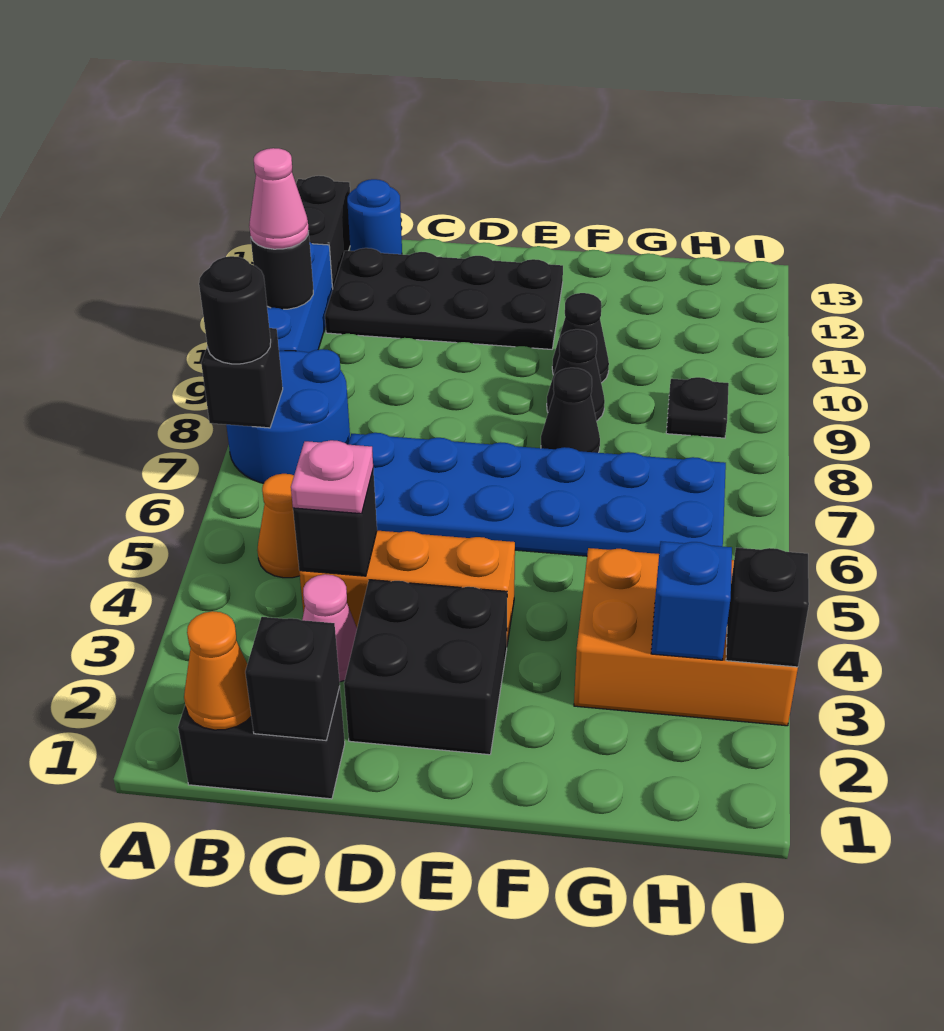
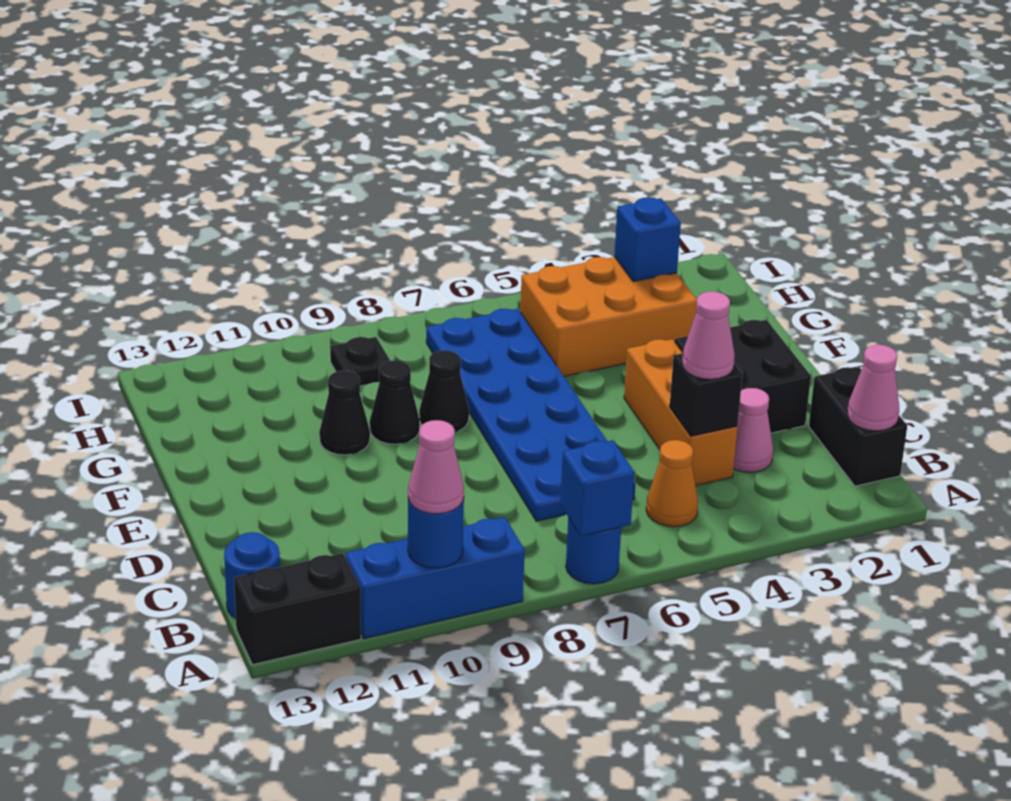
blue round brick A7:B8 level 1 -> blue round brick A7 level 1
black brick A7 level 2 -> blue brick A7 level 2
black round brick A7 level 3 -> none
black round brick A10 level 2 -> blue round brick A10 level 2
orange cone B1 level 2 -> pink cone B1 level 2
black plate B11:E12 level 1 -> none
black brick C1 level 2 -> none
pink plate C4 level 3 -> pink cone C4 level 3
orange brick G3:I4 level 1 -> orange brick G3:H5 level 1
black brick I3 level 2 -> none

